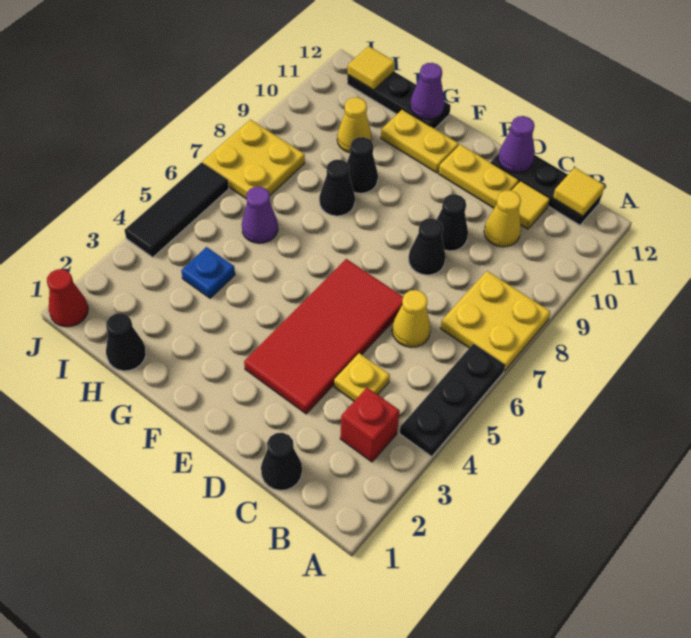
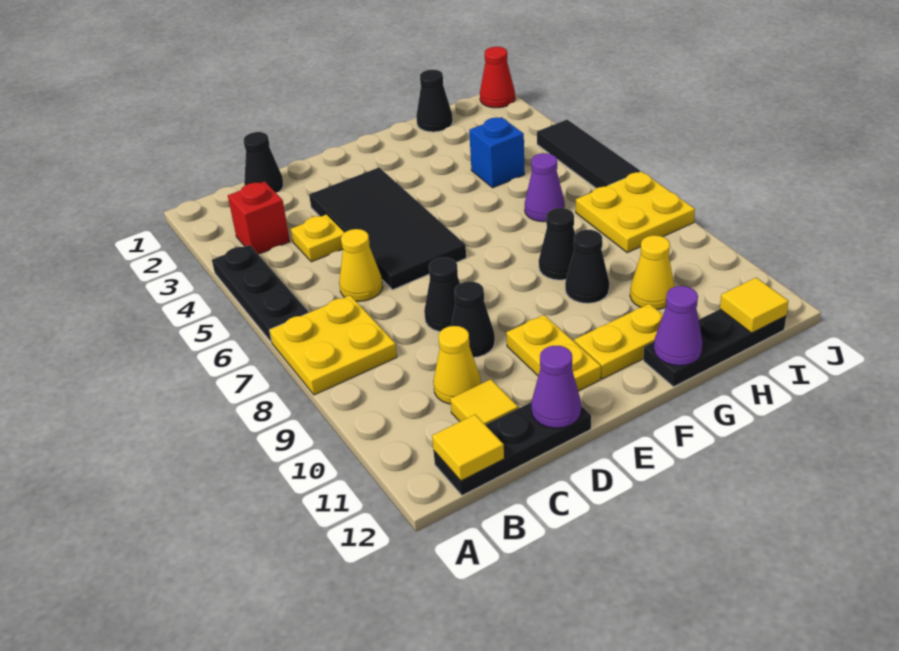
red tile D3:E6 level 1 -> black tile D3:E6 level 1
yellow plate D11:E11 level 1 -> yellow plate E10:E11 level 1
blue plate H4 level 1 -> blue brick H4 level 1

